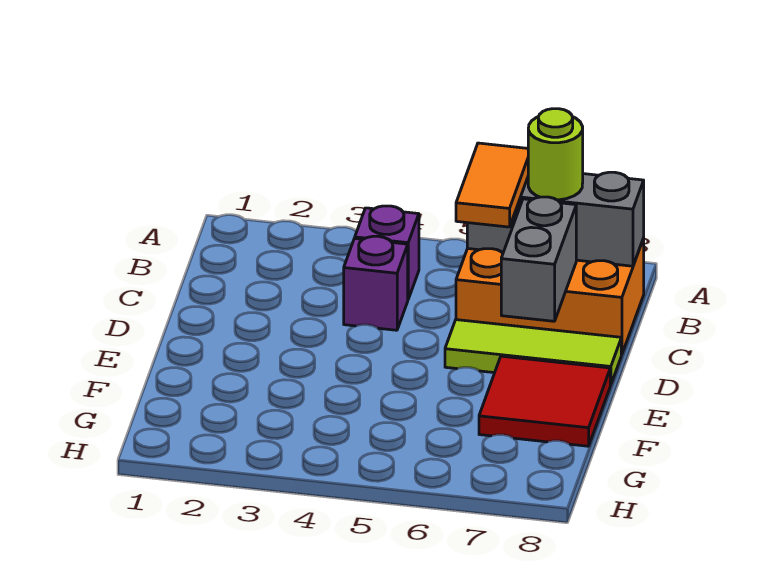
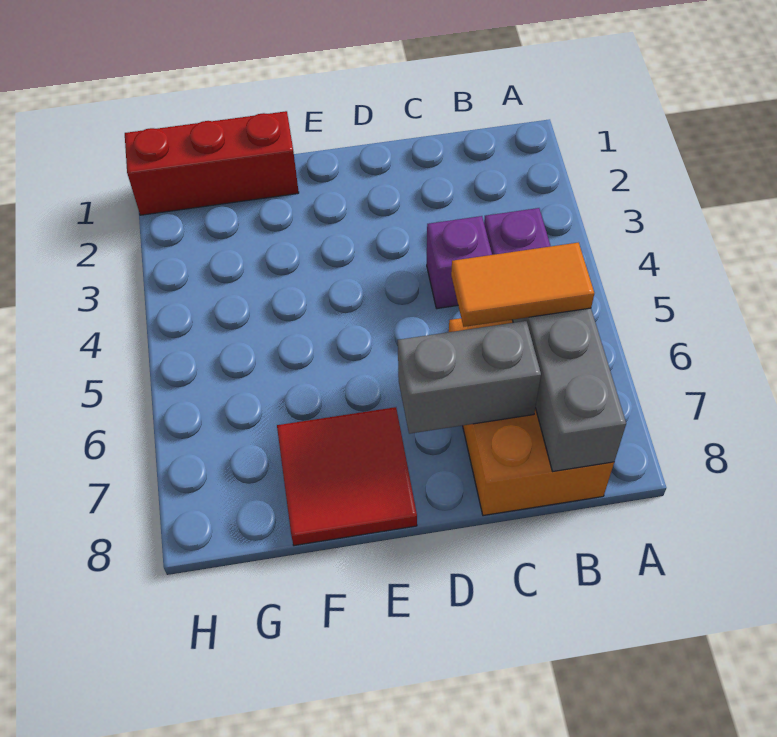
lime round brick B7 level 3 -> none
lime tile D6:D8 level 1 -> none
none -> red brick F1:H1 level 1

